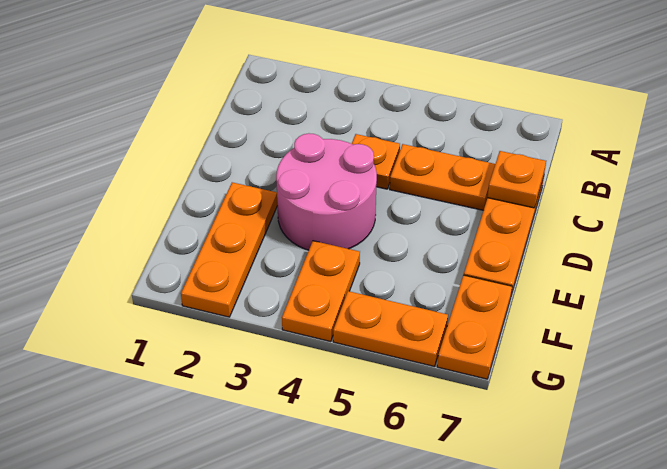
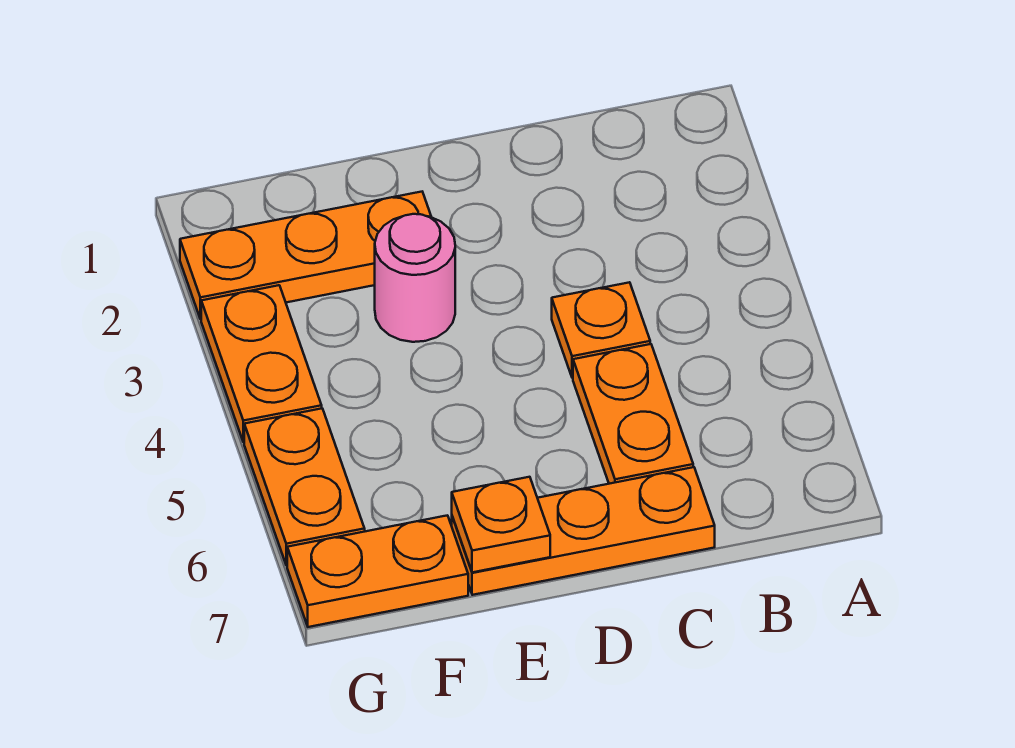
orange plate C7 level 2 -> orange plate E7 level 2
pink round brick D3:E4 level 1 -> pink round brick E3 level 1
orange plate F4:G4 level 1 -> orange plate G3:G4 level 1

